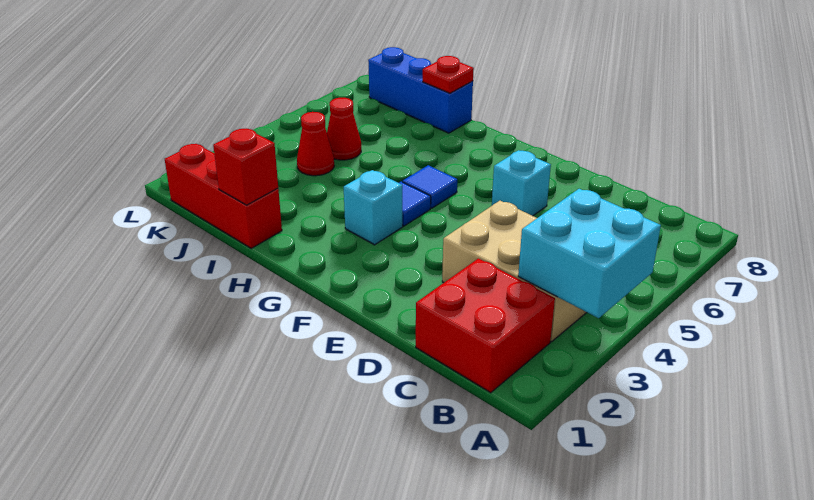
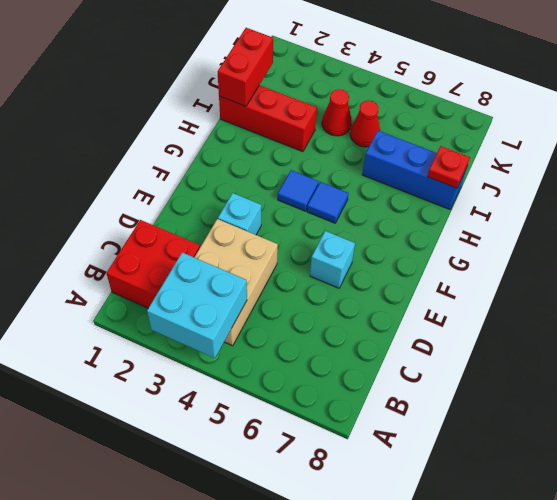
cyan brick G3 level 1 -> cyan brick E3 level 1
red brick I1:K1 level 1 -> red brick I1:I3 level 1
red brick I1 level 2 -> red brick I1:J1 level 2
blue brick I8:K8 level 1 -> blue brick I6:I8 level 1

